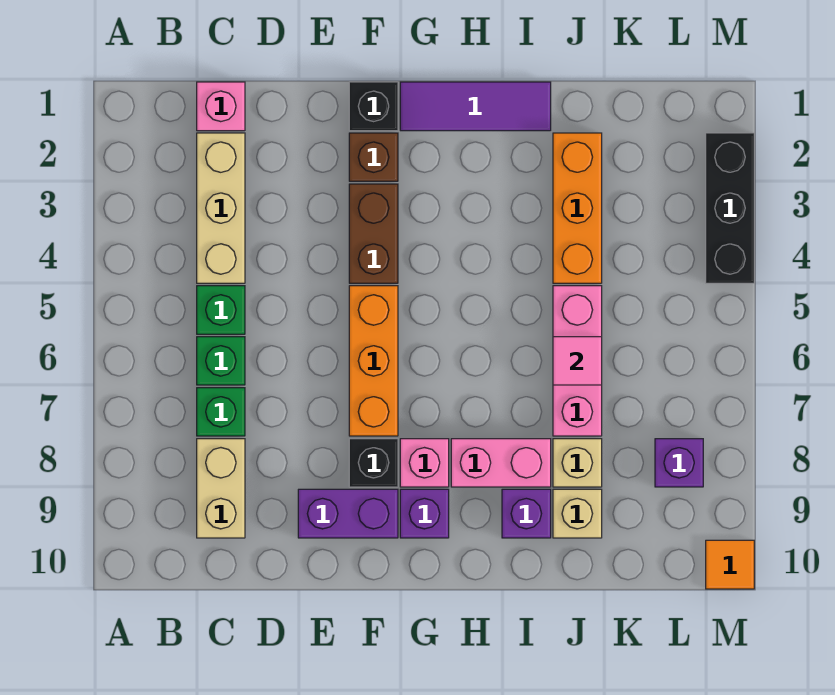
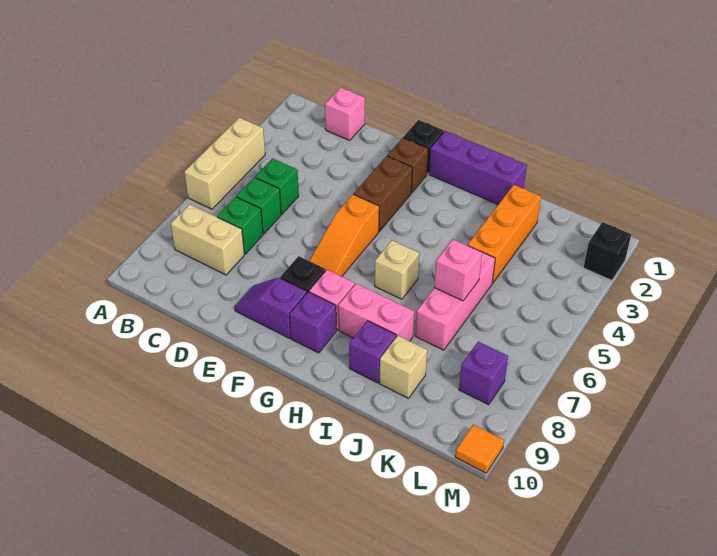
tan brick C2:C4 level 1 -> tan brick A4:A6 level 1
tan brick C8:C9 level 1 -> tan brick B8:C8 level 1
purple brick E9:F9 level 1 -> purple slope E9:F9 level 1 top F
orange brick F5:F7 level 1 -> orange slope F5:F7 level 1 top 5
purple tile G1:I1 level 1 -> purple brick G1:I1 level 1
pink tile J6 level 2 -> pink brick J6 level 2
tan brick J8 level 1 -> tan brick H6 level 1
black brick M2:M4 level 1 -> black brick M2 level 1

